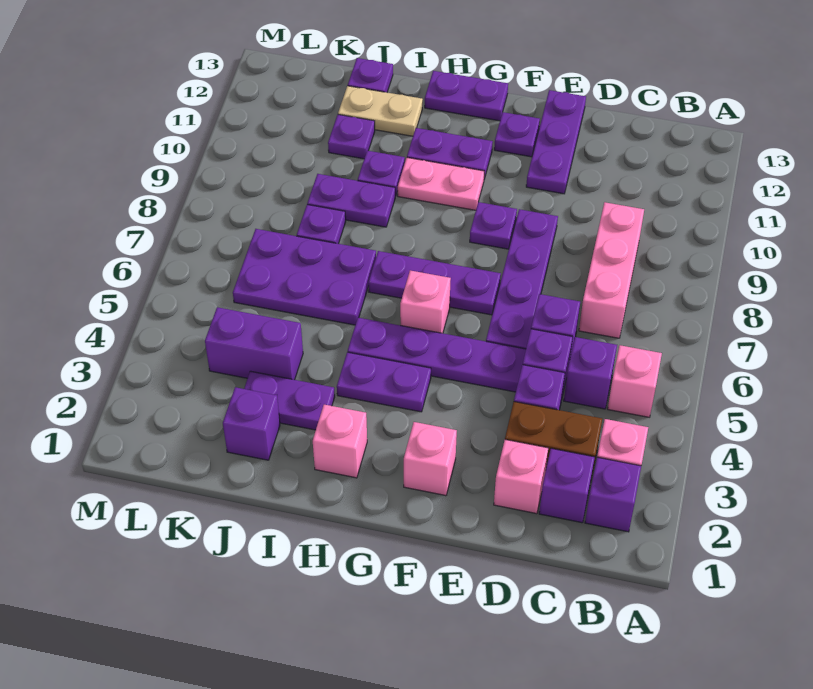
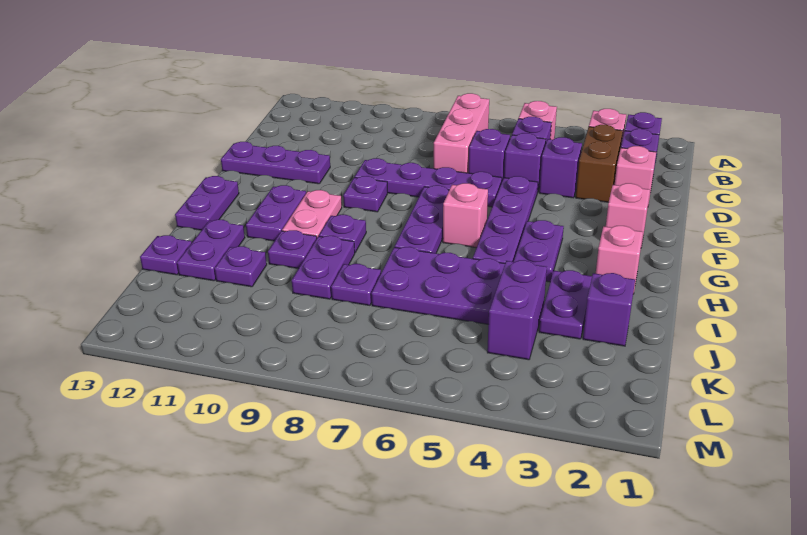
pink brick C7:C9 level 1 -> pink brick B7:D7 level 1
purple plate F12 level 1 -> purple plate H9 level 1
purple plate I6:K7 level 1 -> purple plate I5:J7 level 1
tan plate I12:J12 level 1 -> purple plate I12:J12 level 1

